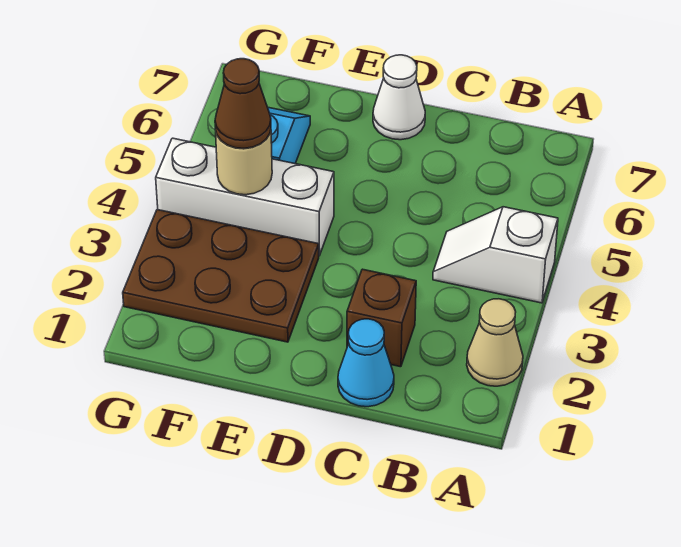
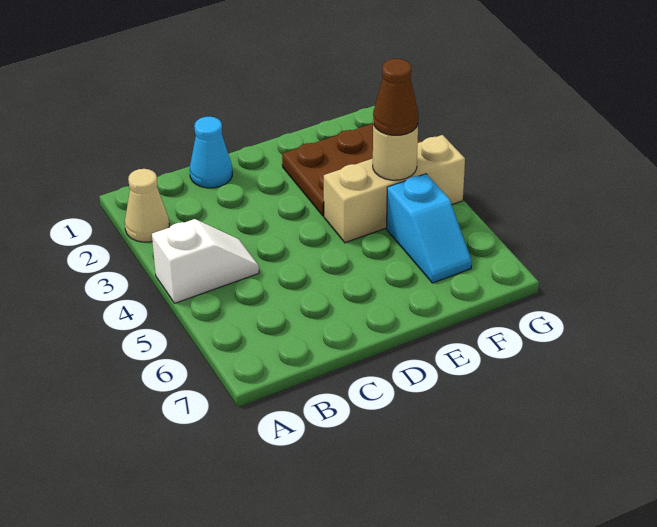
brown brick C2 level 1 -> none
white cone D7 level 1 -> none
white brick E4:G4 level 1 -> tan brick E4:G4 level 1

